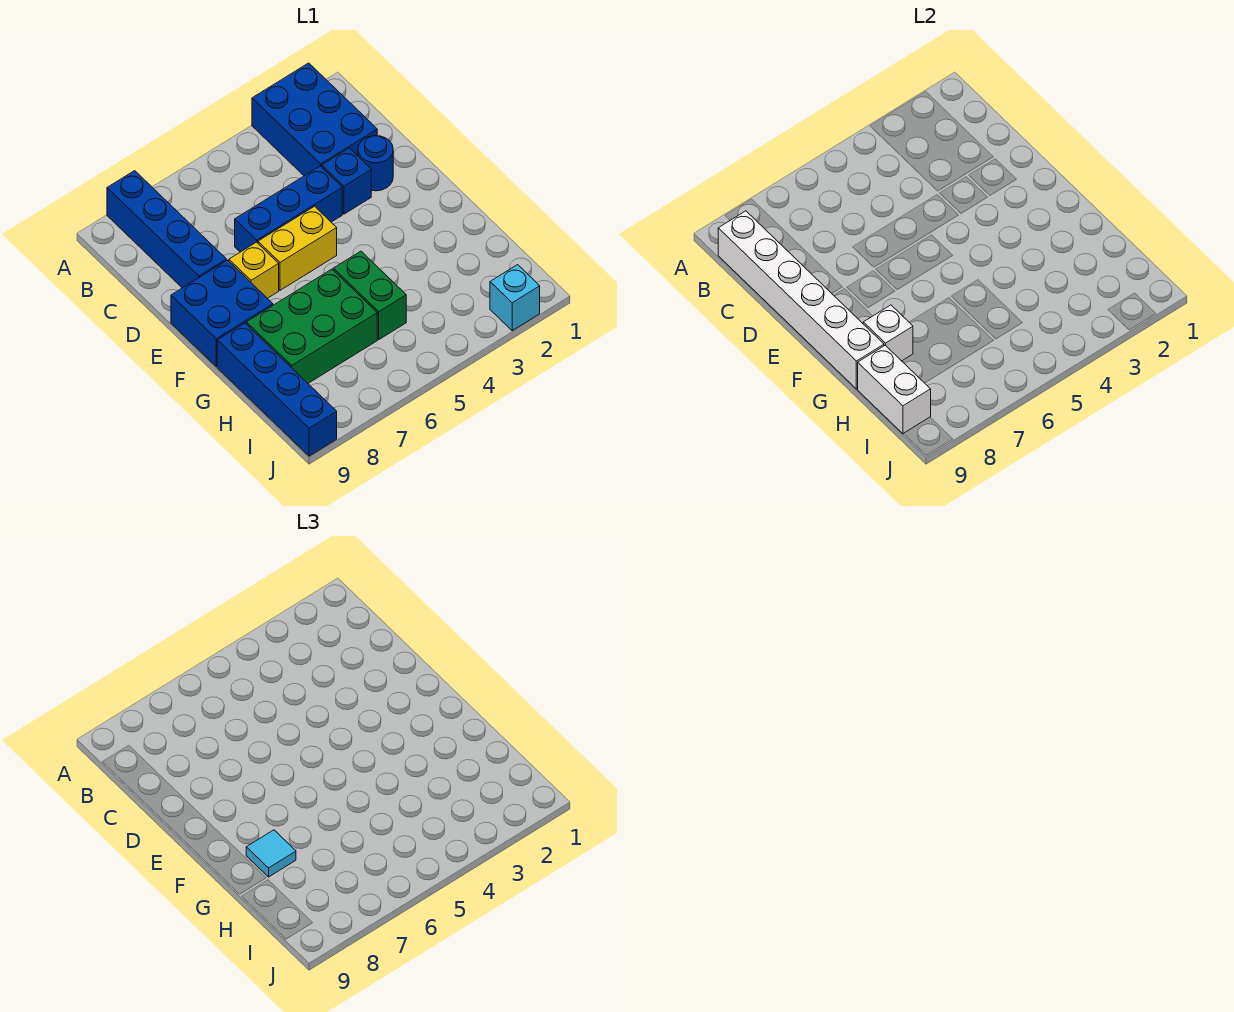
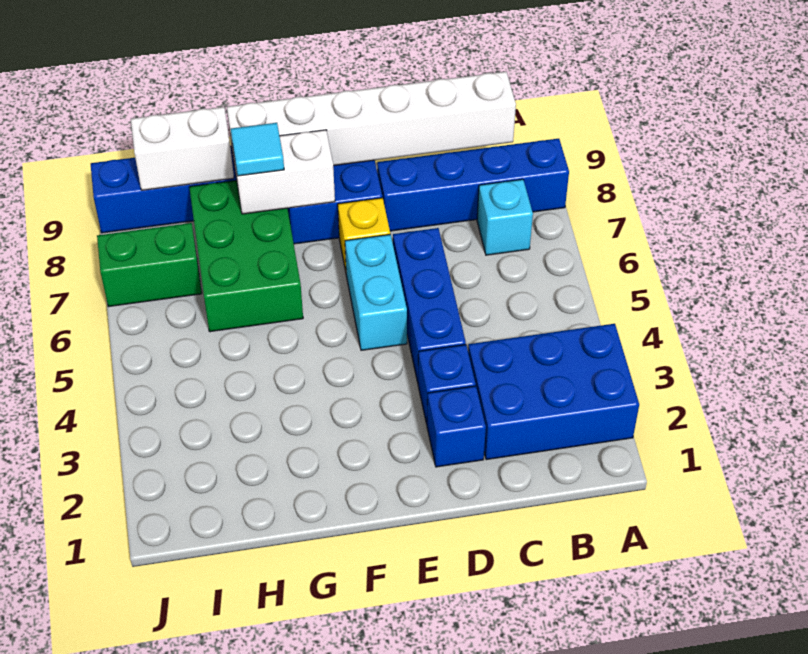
blue round brick D2 level 1 -> blue brick D2 level 1
yellow brick E5:E6 level 1 -> cyan brick E5:E6 level 1
green brick G5:H5 level 1 -> green brick I7:J7 level 1
white brick G8 level 2 -> white brick F8:G8 level 2
cyan brick J2 level 1 -> cyan brick B7 level 1

